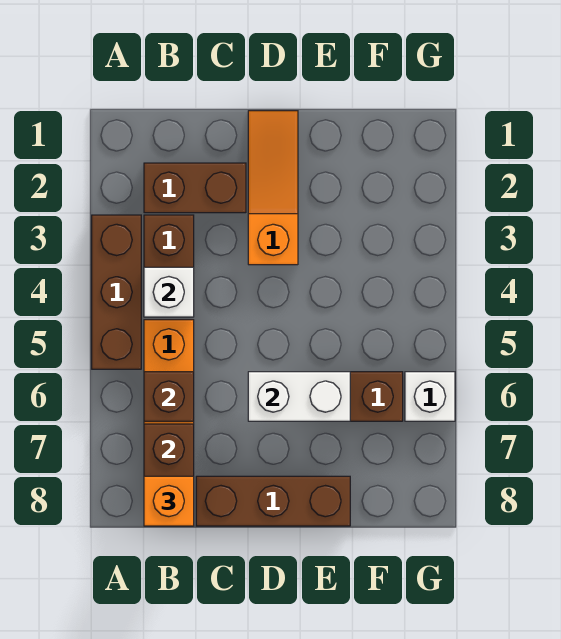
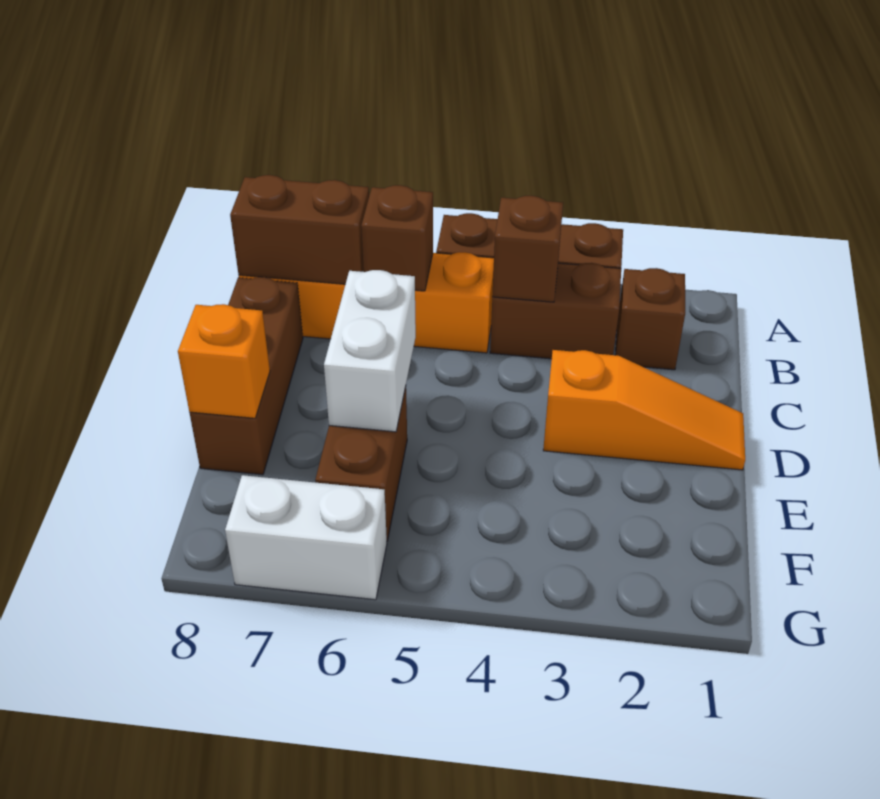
brown brick B2:C2 level 1 -> brown brick B2 level 1
white brick B4 level 2 -> brown brick B4 level 2
orange brick B8 level 3 -> orange brick E8 level 2
white brick G6 level 1 -> white brick G6:G7 level 1

